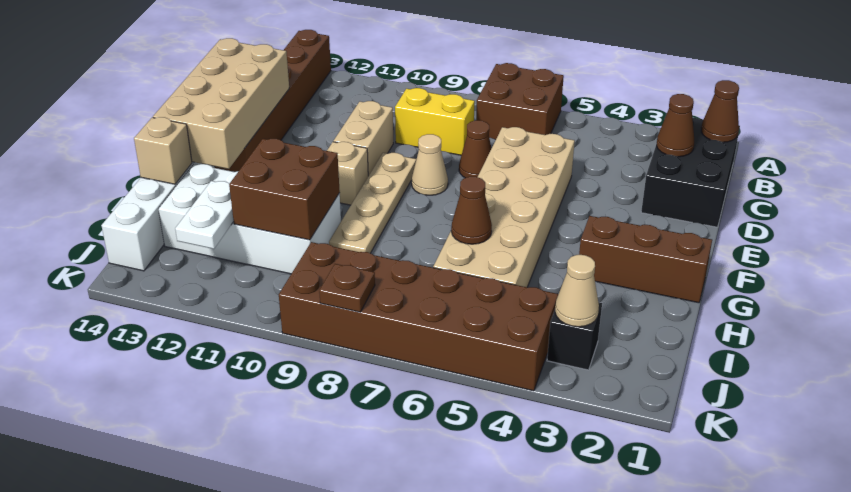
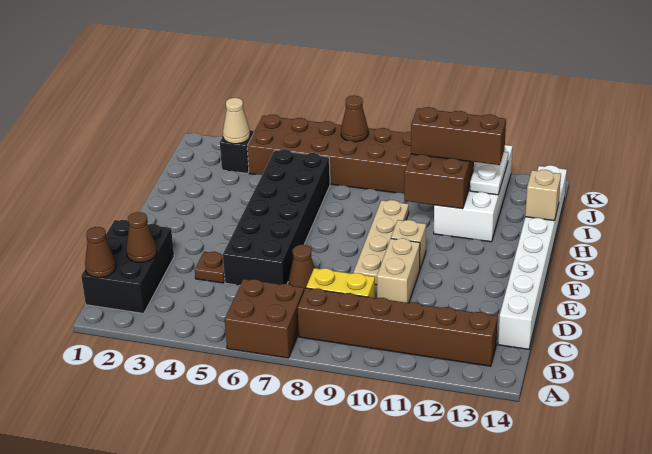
brown brick A13:F13 level 1 -> brown brick B8:B13 level 1
tan brick D5:I6 level 1 -> black brick D5:I6 level 1
tan brick D13:G14 level 2 -> none
tan cone E8 level 1 -> none
brown brick G1:G3 level 1 -> brown brick I10:I12 level 3
brown cone H6 level 2 -> brown cone K7 level 2
white brick H10:I13 level 1 -> white brick H11:K12 level 1
brown plate K8 level 2 -> brown plate D4 level 1

